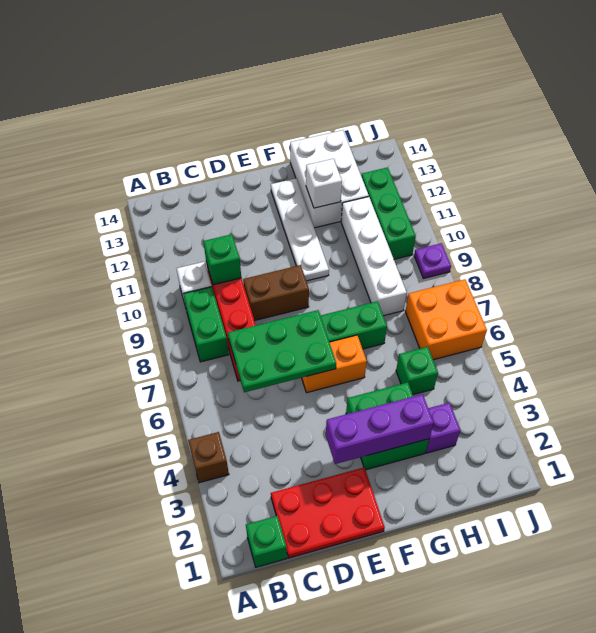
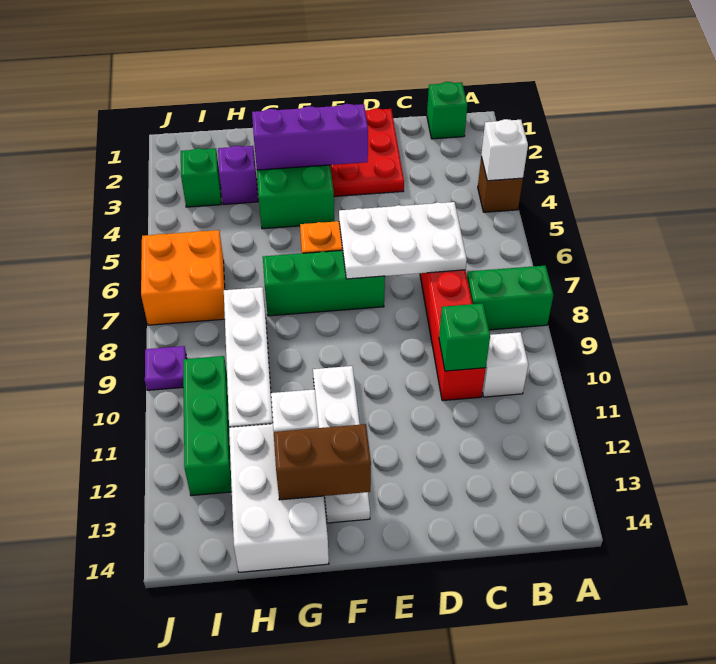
none -> white brick A4 level 2
green brick B8:B9 level 1 -> green brick A8:B8 level 1
red plate C1:E2 level 1 -> red plate D1:E3 level 1
green plate C6:E7 level 2 -> white plate C6:E7 level 2
brown brick D9:E9 level 1 -> brown brick F13:G13 level 2
green brick H5 level 1 -> green brick I3 level 1

